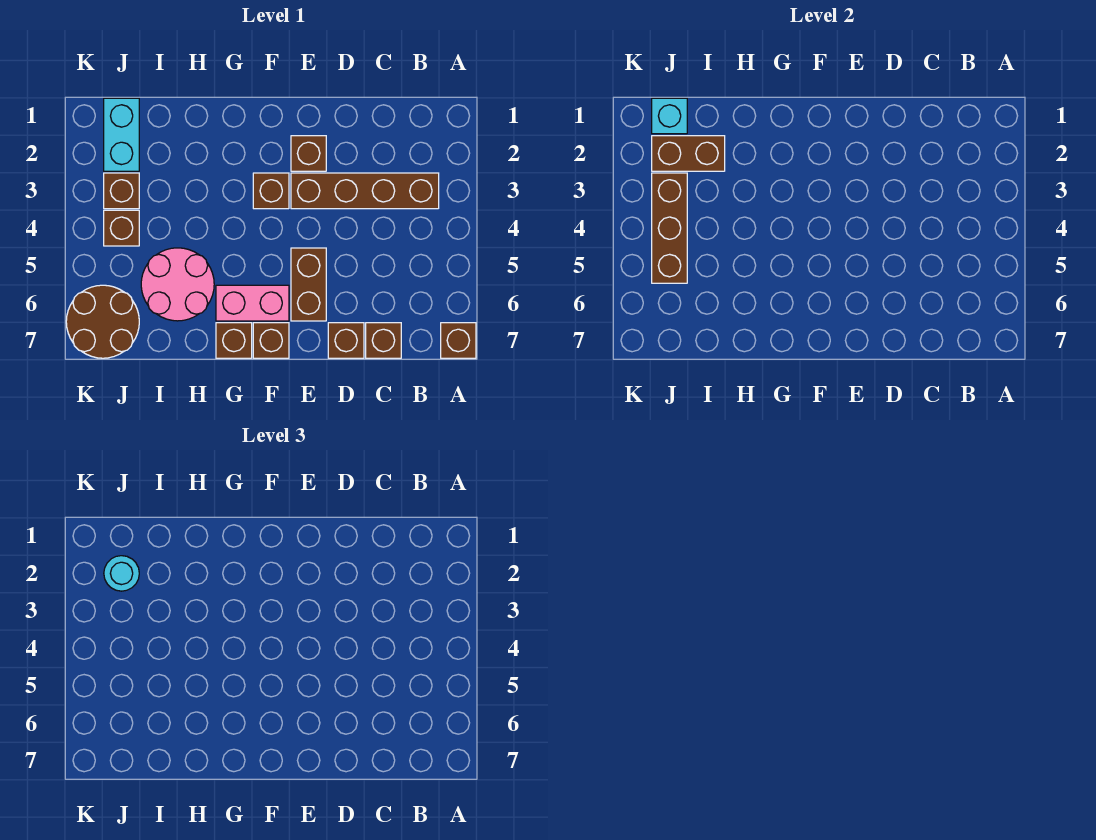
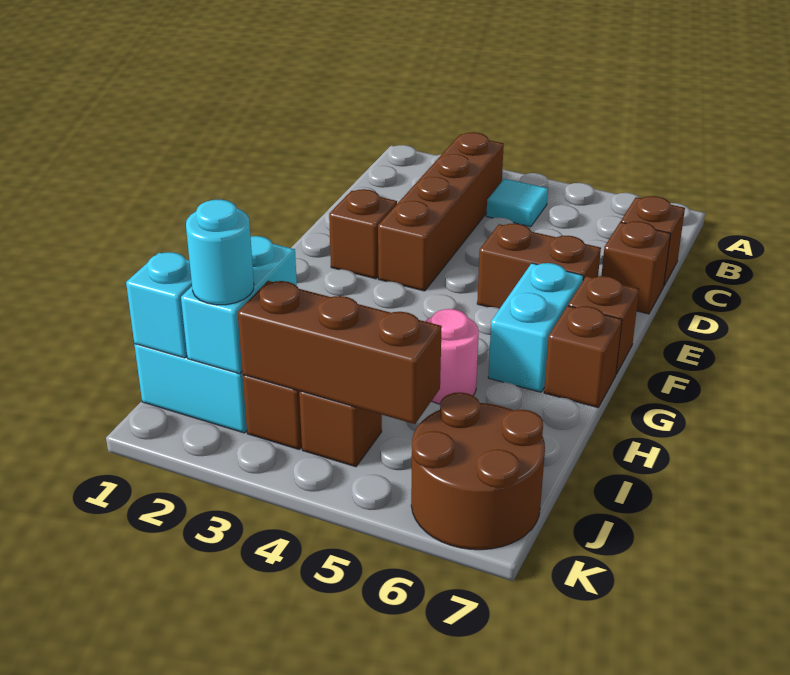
brown brick A7 level 1 -> none
none -> cyan tile B4 level 1
brown brick F3 level 1 -> none
pink brick F6:G6 level 1 -> cyan brick F6:G6 level 1
pink round brick H5:I6 level 1 -> pink round brick H5 level 1
brown brick I2:J2 level 2 -> cyan brick I2:J2 level 2

